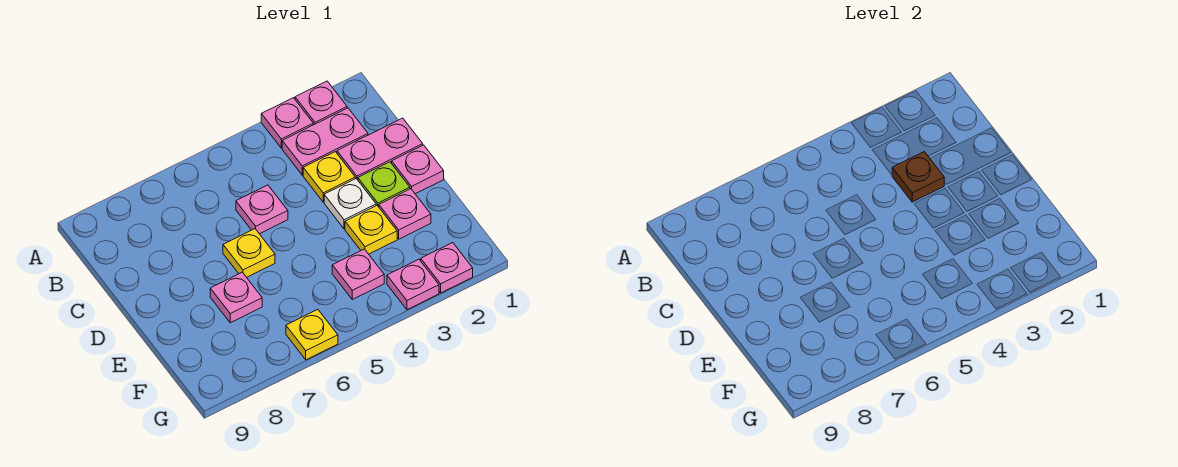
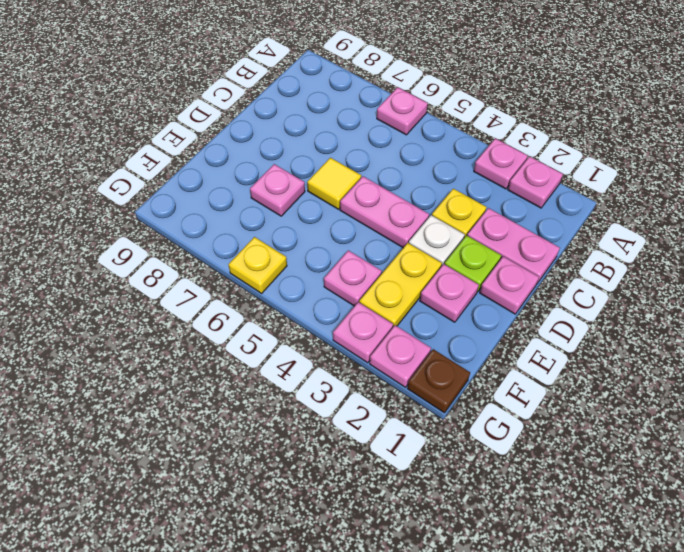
pink plate B2:B3 level 1 -> pink plate D4:D5 level 1
brown plate C3 level 2 -> brown plate G1 level 1
pink plate C5 level 1 -> pink plate A6 level 1
yellow plate D6 level 1 -> yellow tile D6 level 1
yellow plate E3 level 1 -> yellow plate E3:F3 level 1

